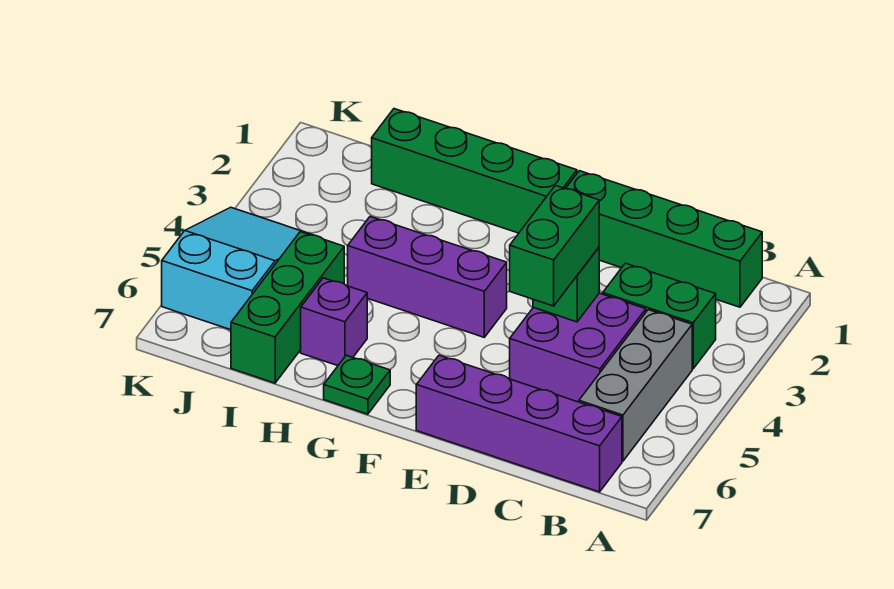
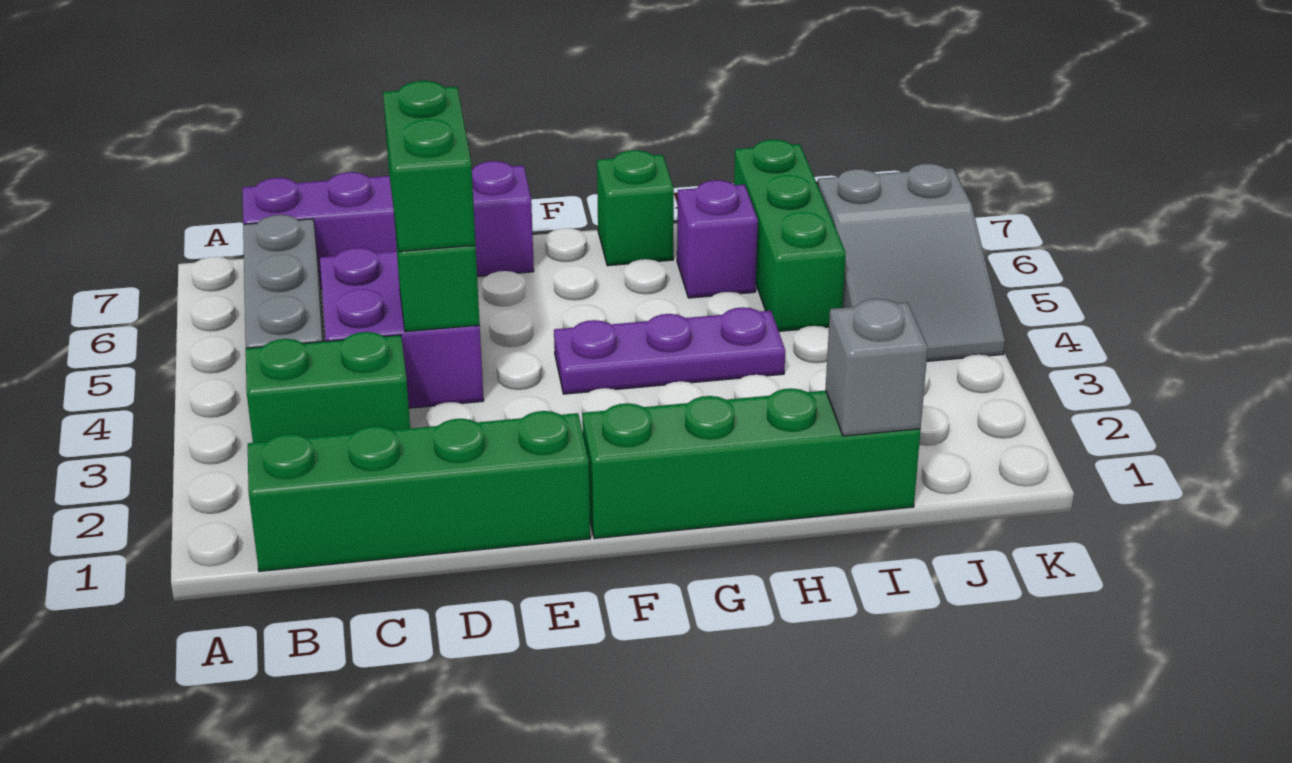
purple brick F4:H4 level 1 -> purple plate F4:H4 level 1
green plate G7 level 1 -> green brick G7 level 1
none -> grey brick I1 level 2
cyan slope J4:K6 level 1 top 6 -> grey slope J4:K6 level 1 top 6

